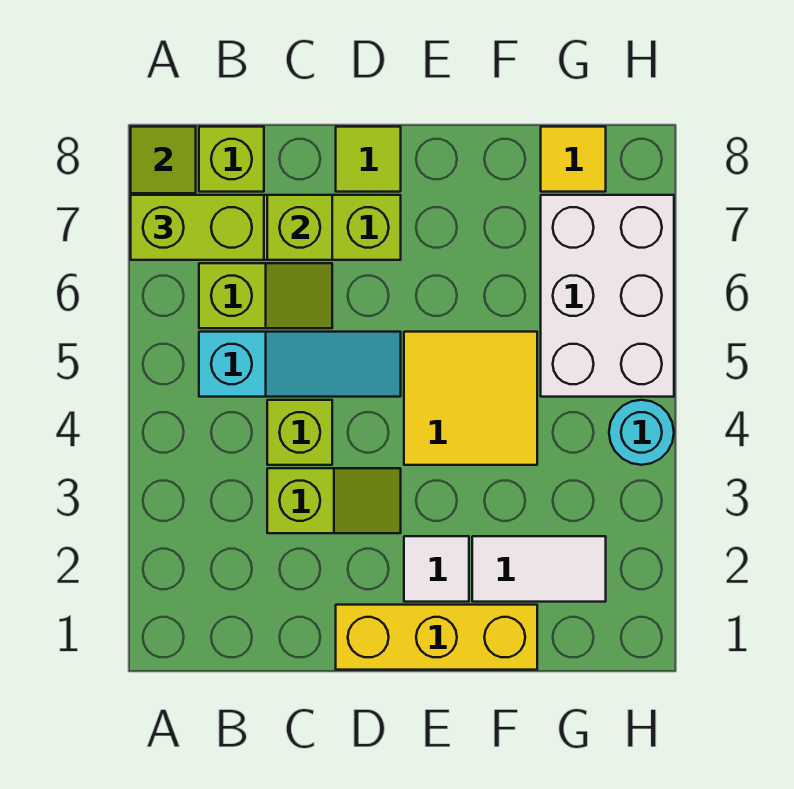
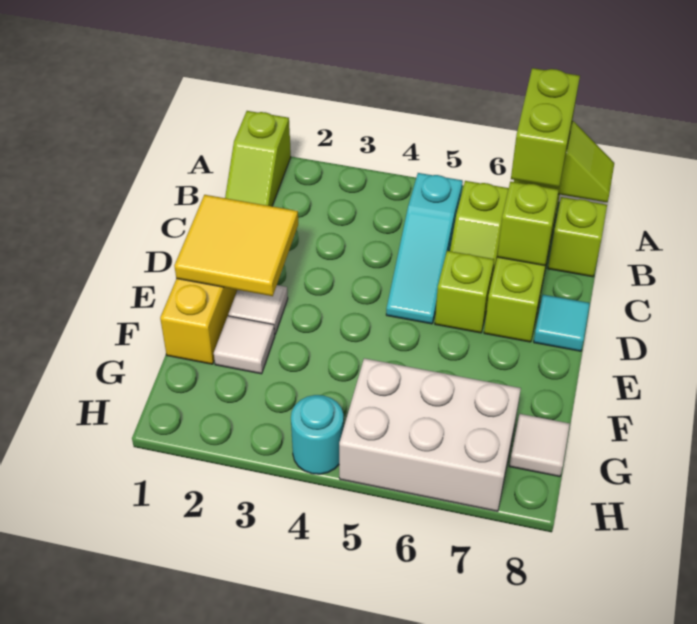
lime slope C3:D3 level 1 top C -> lime slope A1:B1 level 1 top A
lime brick C4 level 1 -> lime brick D6 level 1
lime tile D8 level 1 -> cyan tile D8 level 1
yellow tile E4:F5 level 1 -> yellow tile D1:E2 level 2
white tile F2:G2 level 1 -> white tile F2 level 1
yellow tile G8 level 1 -> white tile G8 level 1

